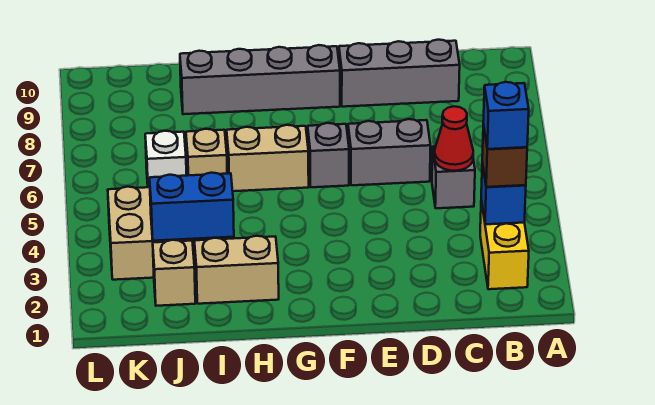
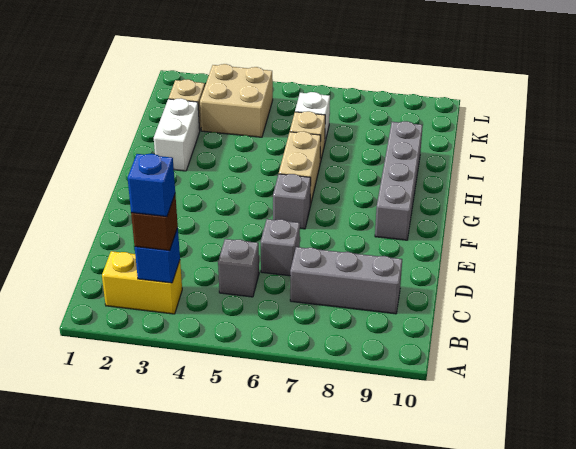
red cone C5 level 2 -> none
grey brick C9:E9 level 1 -> grey brick C7:C9 level 1
grey brick D6:E6 level 1 -> grey brick D6 level 1
tan brick H2:I2 level 1 -> white brick H2:I2 level 1
blue brick I3:J3 level 2 -> none

